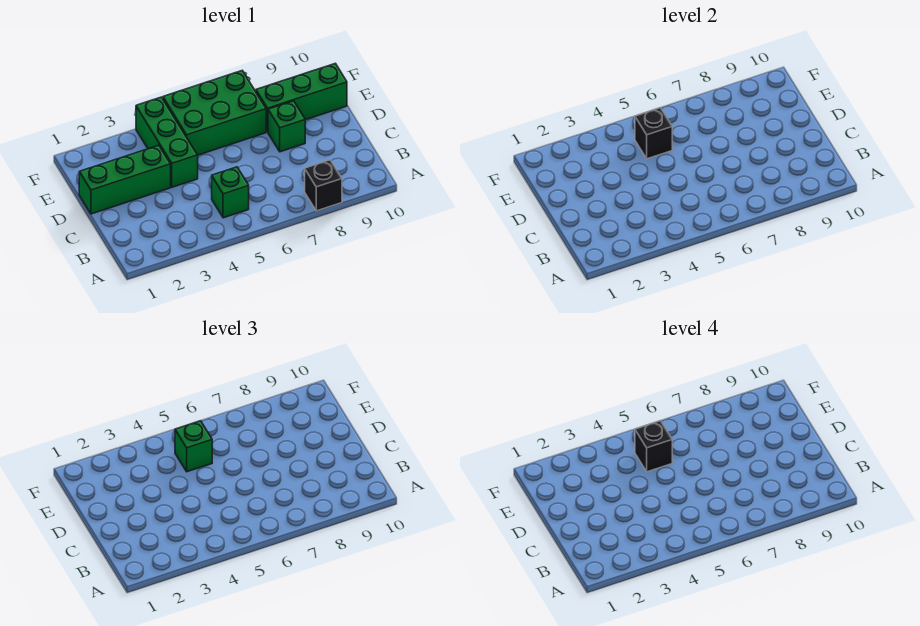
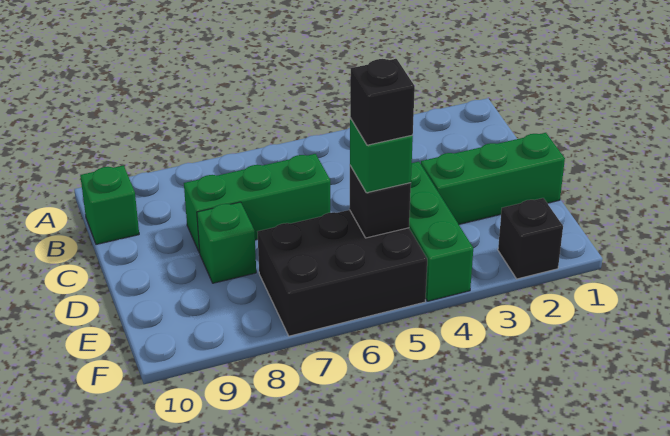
black brick A8 level 1 -> black brick F2 level 1
green brick B5 level 1 -> green brick B10 level 1
green brick E5:F7 level 1 -> black brick E5:F7 level 1
green brick E8:E10 level 1 -> green brick C6:C8 level 1

